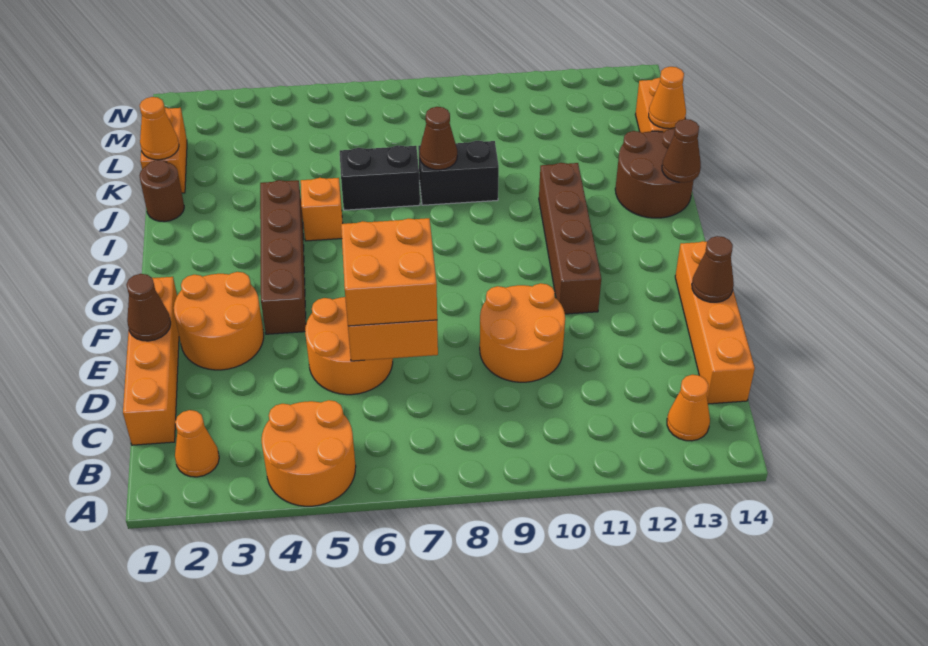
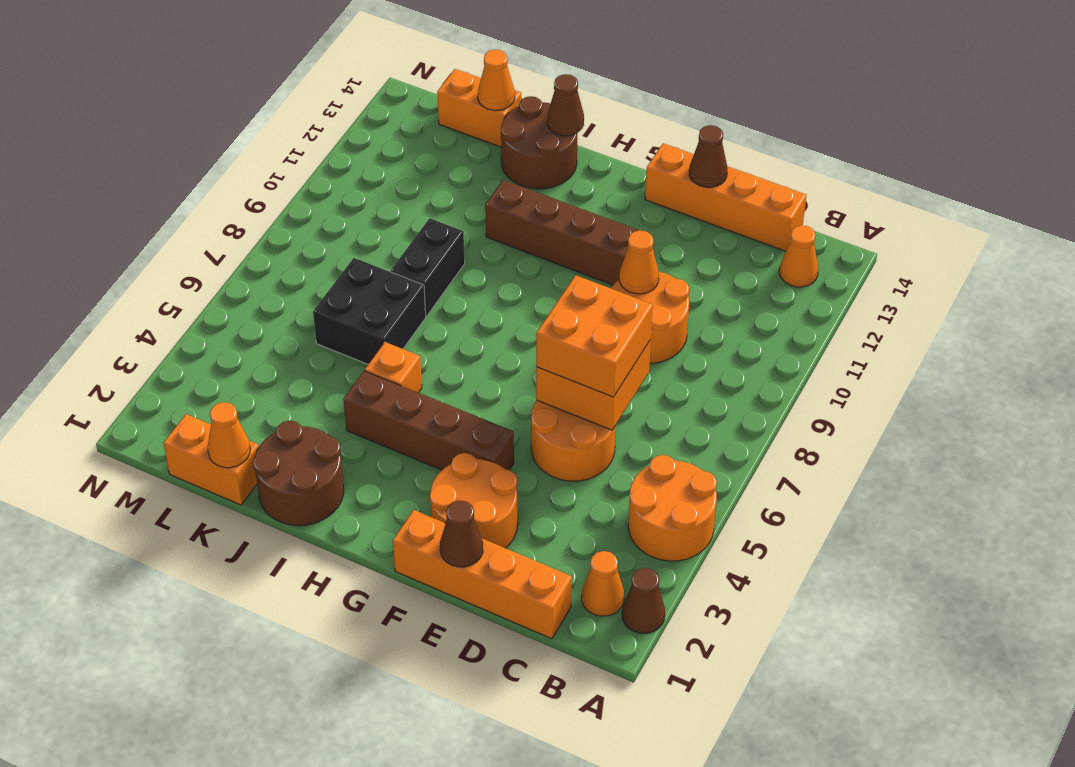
none -> orange cone E10 level 2
brown round brick J1 level 1 -> brown round brick I1:J2 level 1
black brick J6:J7 level 1 -> black brick J6:K7 level 1
brown cone J8 level 2 -> brown cone A2 level 1

